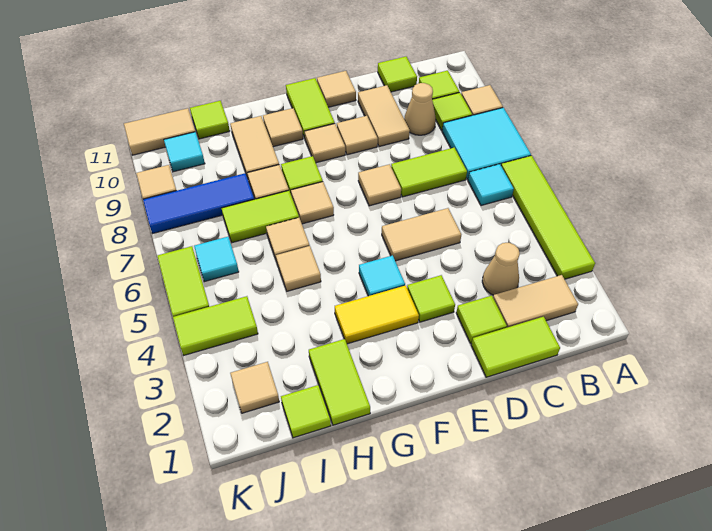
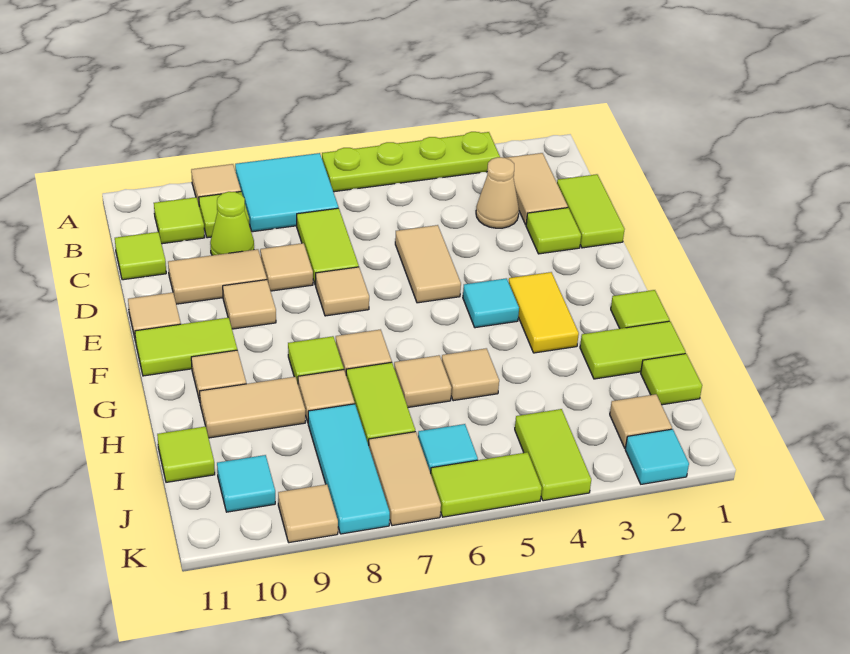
lime tile A3:A6 level 1 -> lime plate A3:A6 level 1
cyan tile B6 level 1 -> cyan tile K2 level 1
tan cone C9 level 1 -> lime cone C9 level 1
lime tile E3 level 1 -> lime tile G1 level 1
tan tile F9 level 1 -> tan tile D8 level 1
blue tile I8:K8 level 1 -> cyan tile I8:K8 level 1
tan tile J11:K11 level 1 -> tan tile J7:K7 level 1

